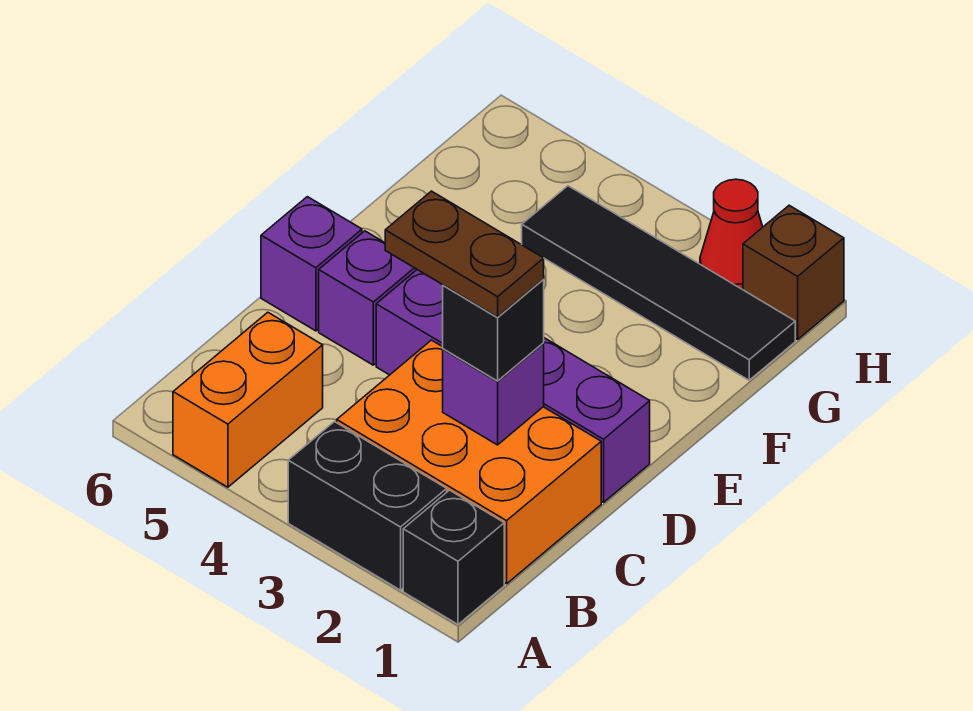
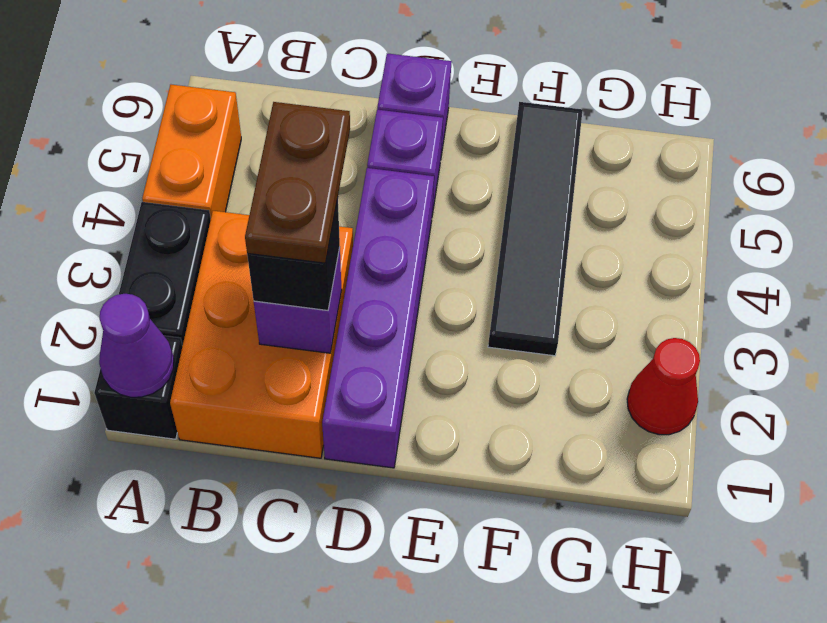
none -> purple cone A1 level 2
orange brick A5:B5 level 1 -> orange brick A4:A5 level 1
black tile G1:G4 level 1 -> black tile F3:F6 level 1
brown brick H1 level 1 -> none

